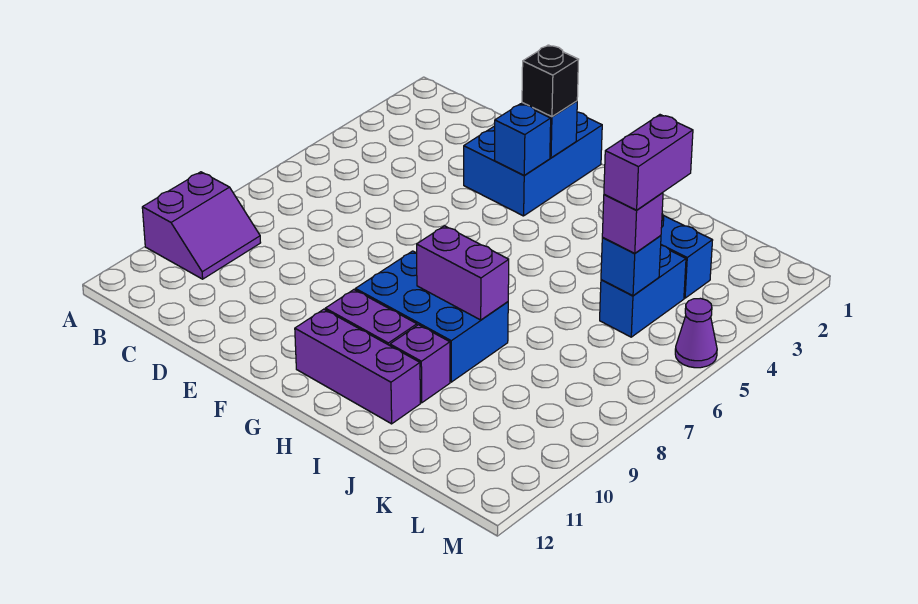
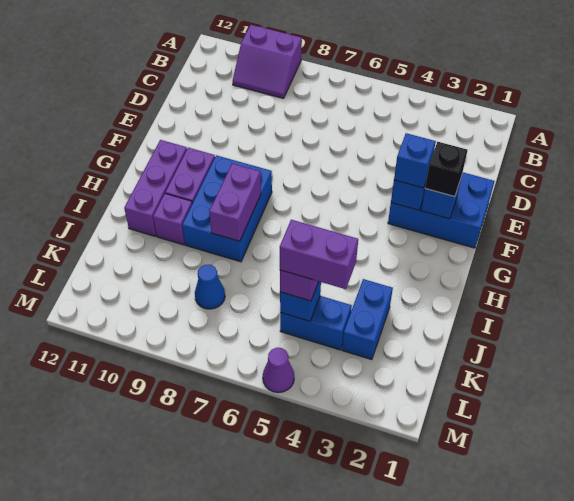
none -> blue brick F3 level 3
none -> blue cone K8 level 1

